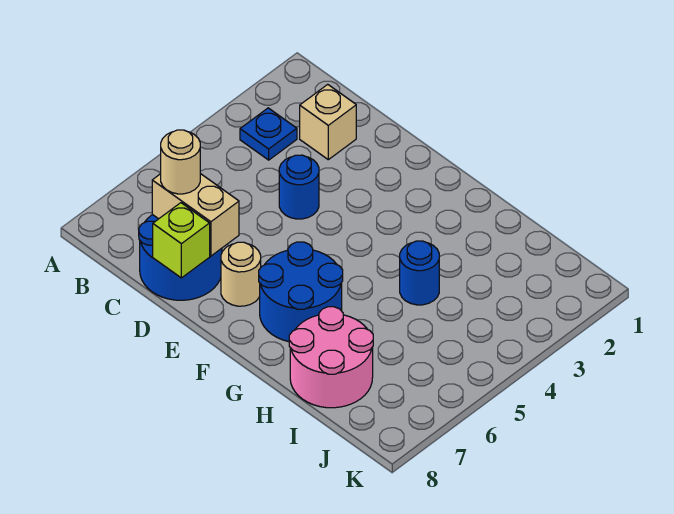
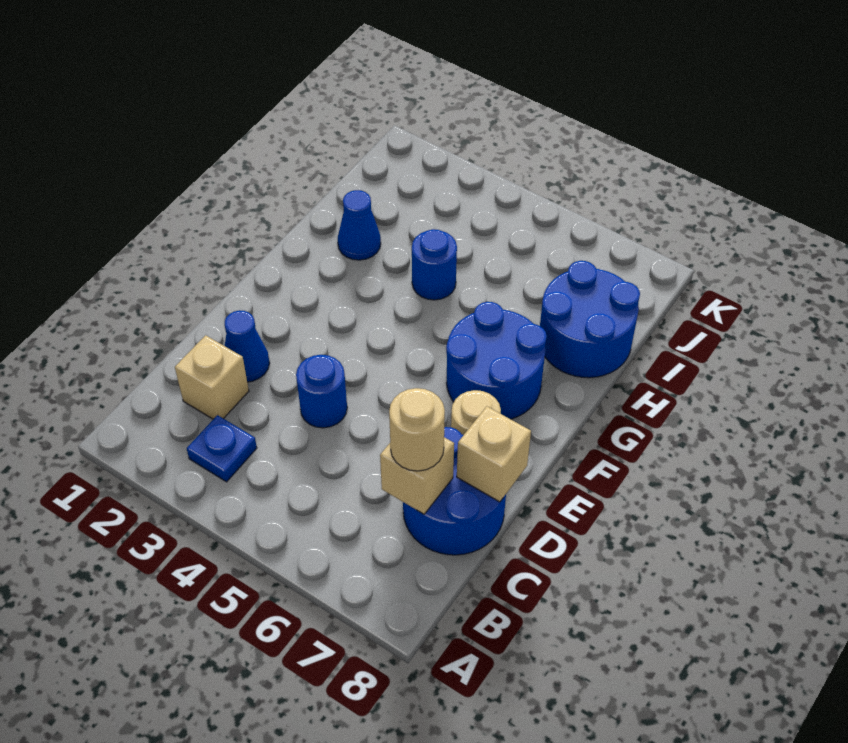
tan brick C7:D7 level 2 -> tan brick C7 level 2
none -> blue cone D2 level 1
lime brick D8 level 2 -> tan brick D8 level 2
none -> blue cone H2 level 1
pink round brick H7:I8 level 1 -> blue round brick H7:I8 level 1

